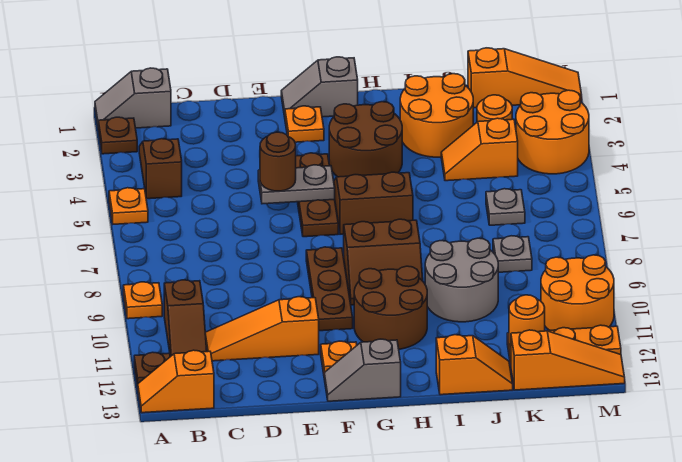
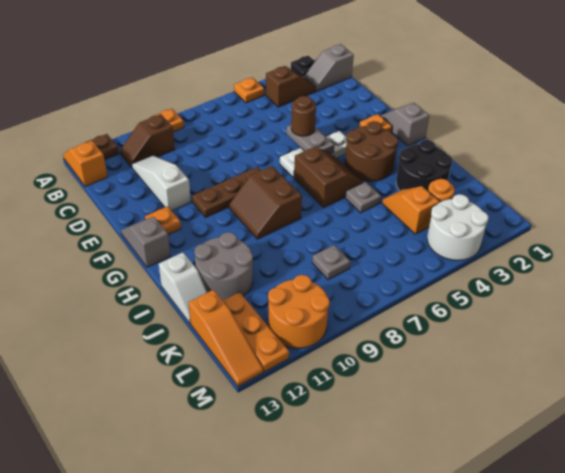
grey slope A1:B1 level 1 top B -> grey slope B1:B2 level 1 top 1
brown plate A2 level 1 -> black plate A2 level 1
orange slope C11:E11 level 1 top E -> white slope C11:E11 level 1 top E
brown plate F4:F6 level 1 -> white plate F4:F6 level 1
brown round brick G10:H11 level 1 -> none
orange round brick I2:J3 level 1 -> black round brick I2:J3 level 1
grey round brick I9:J10 level 1 -> grey round brick I11:J12 level 1
orange slope I13:J13 level 1 top I -> white slope I13:J13 level 1 top I
orange slope K1:M1 level 1 top K -> none
grey plate K6 level 1 -> grey plate I5 level 1
orange round brick K12 level 2 -> none
orange round brick L3:M4 level 1 -> white round brick L3:M4 level 1

